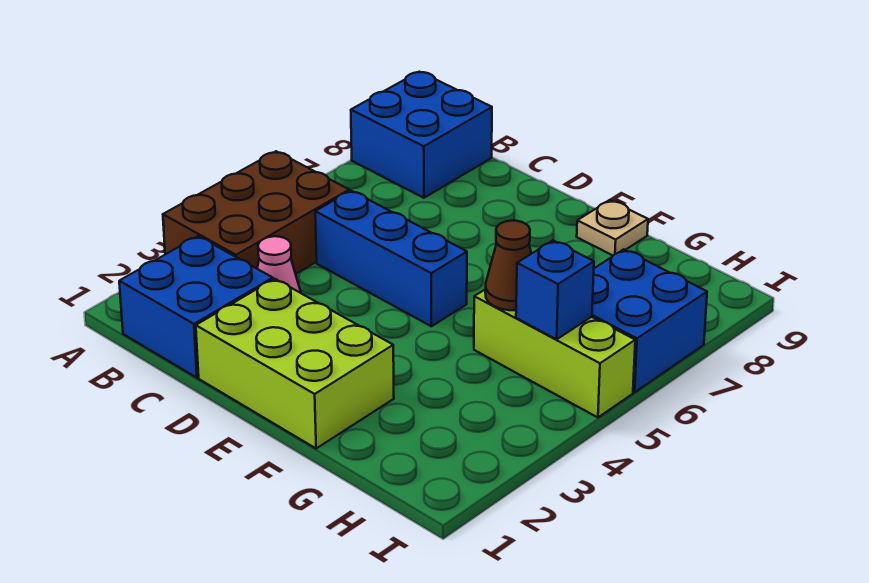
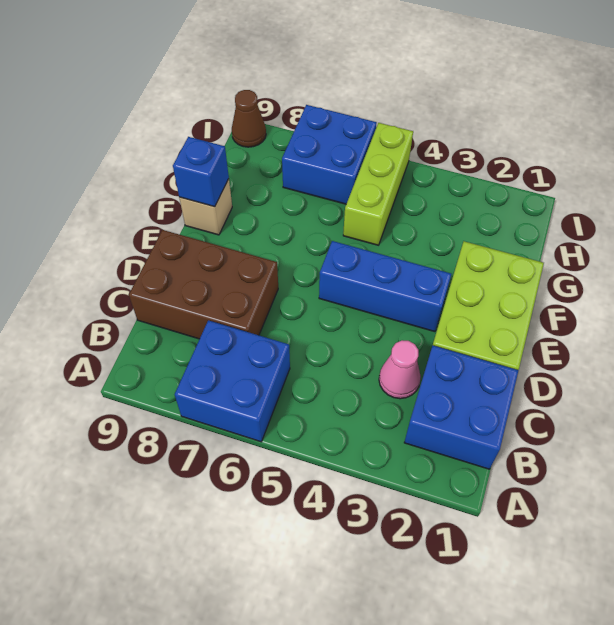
brown brick A3:B5 level 1 -> brown brick C7:D9 level 1
blue brick A8:B9 level 1 -> blue brick A6:B7 level 1
blue brick C5:E5 level 1 -> blue brick E3:E5 level 1
tan plate F9 level 1 -> tan brick F9 level 1
brown cone G5 level 2 -> brown cone I9 level 1
blue brick H5 level 2 -> blue brick F9 level 2

